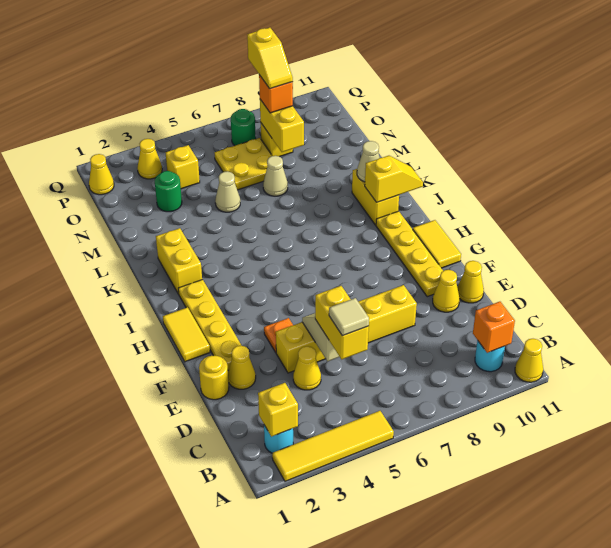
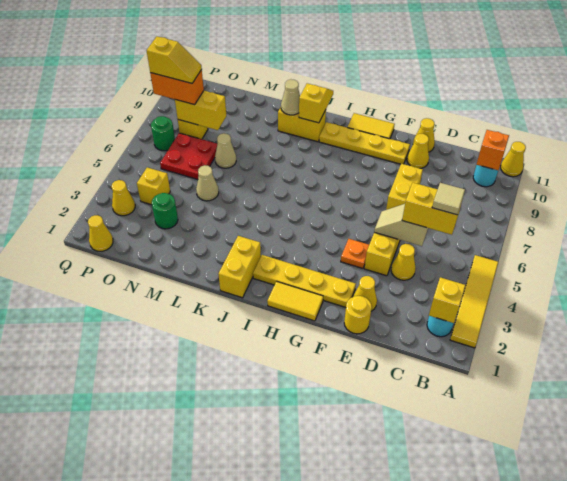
yellow brick J2:K2 level 1 -> yellow brick J1:J2 level 1
yellow plate N6:O7 level 1 -> red plate N6:O7 level 1
orange brick O8 level 3 -> orange brick O8:P8 level 3

